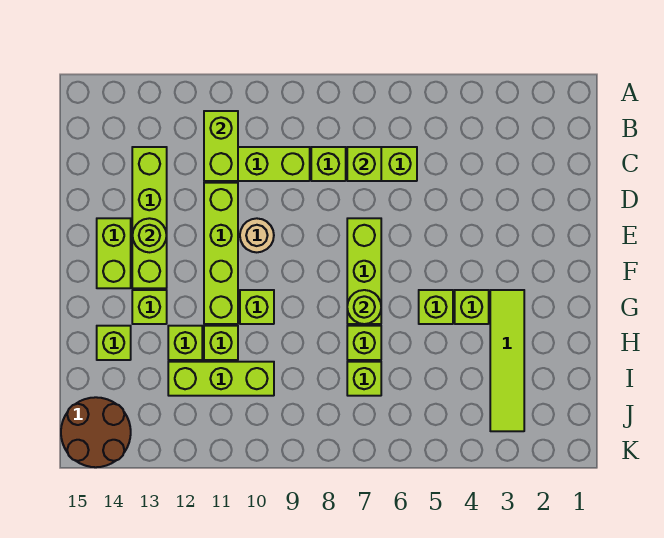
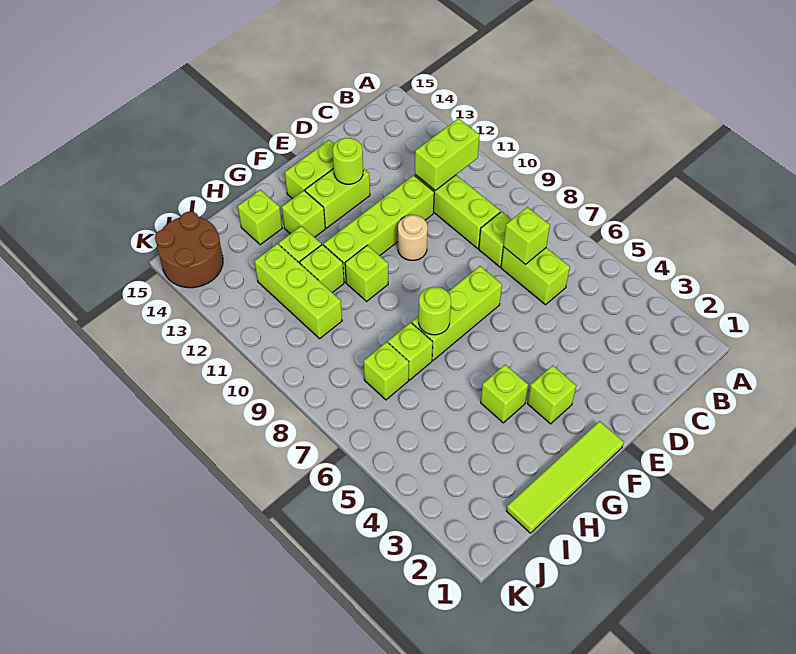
lime brick C13:F13 level 1 -> lime brick E13:F13 level 1
lime tile G3:J3 level 1 -> lime tile F1:I1 level 1
lime brick G5 level 1 -> lime brick F3 level 1

